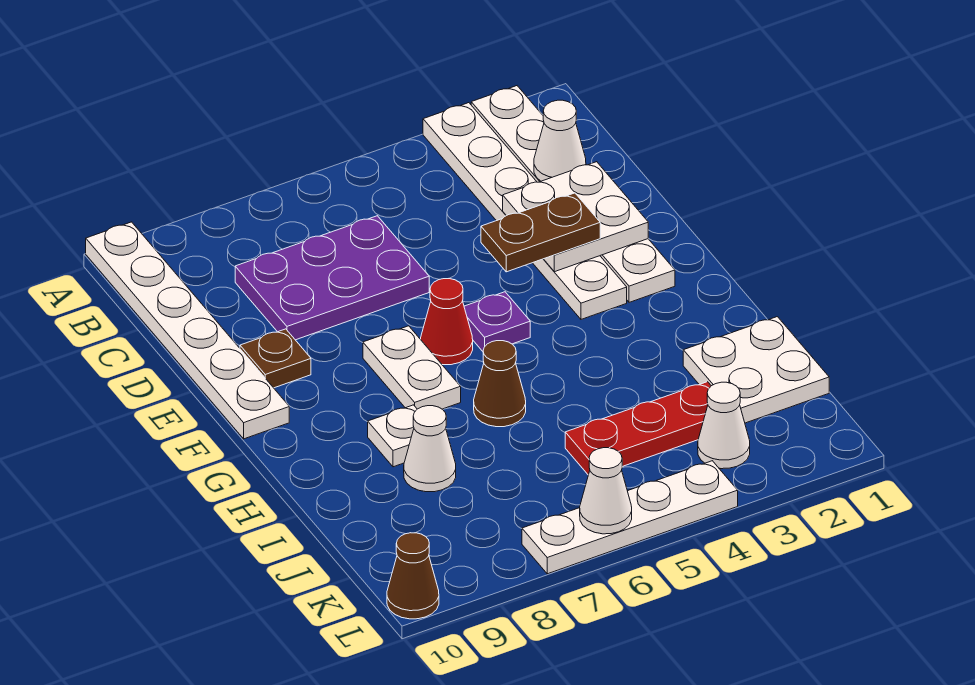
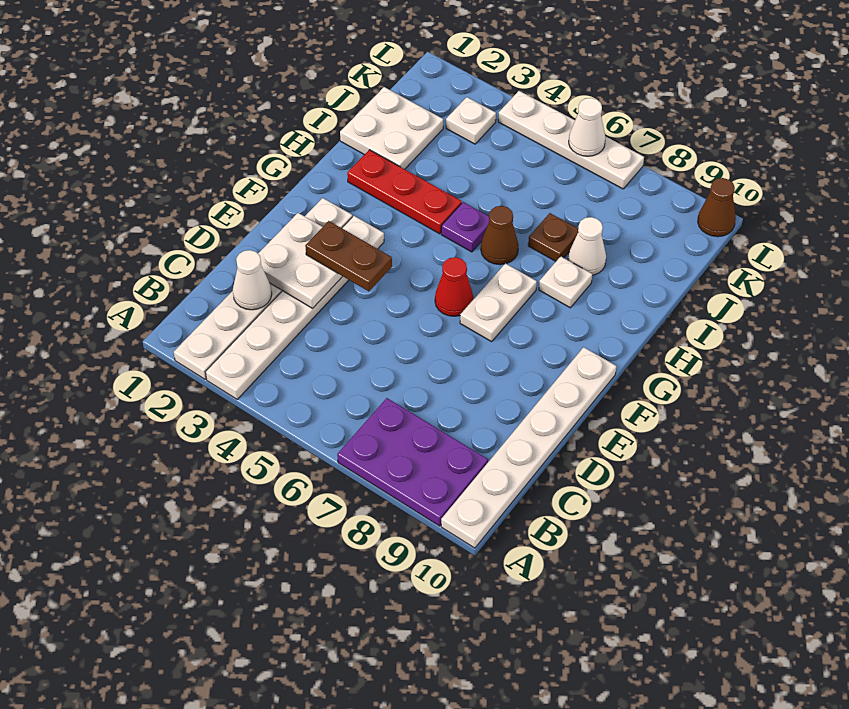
purple plate C6:D8 level 1 -> purple plate A7:B9 level 1
brown plate E9 level 1 -> brown plate I7 level 1
purple plate F5 level 1 -> purple plate H5 level 1
red plate J3:J5 level 1 -> red plate H2:H4 level 1
white cone K3 level 1 -> white plate K3 level 1

